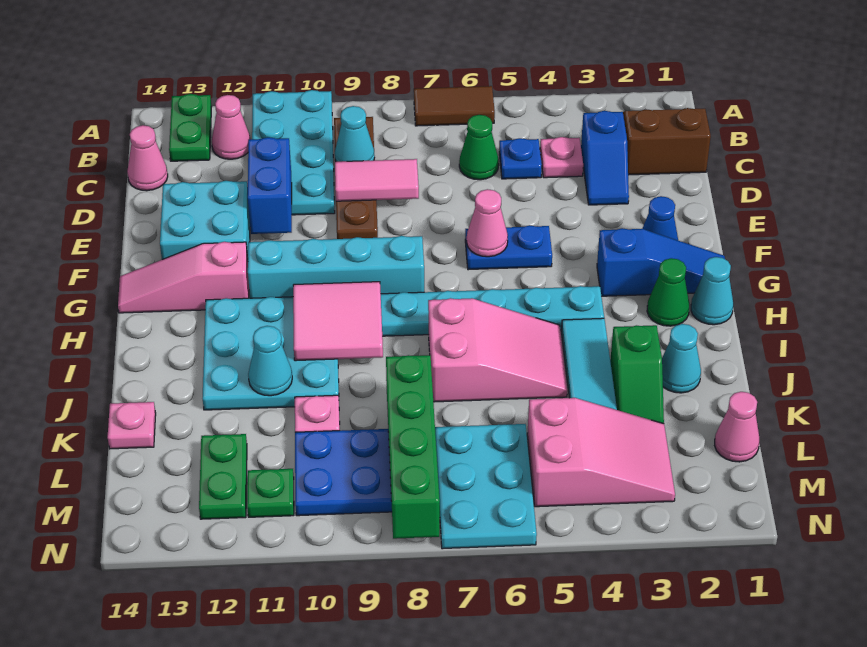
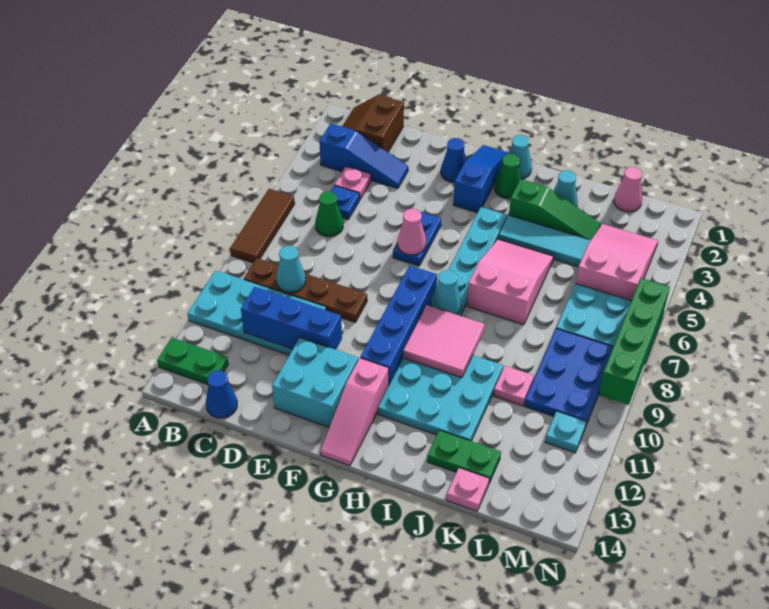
brown tile A6:A7 level 1 -> brown tile A6:A8 level 1
pink cone B12 level 1 -> none
blue slope C3:D3 level 1 top C -> blue slope B3:D3 level 1 top B
pink cone C14 level 1 -> blue cone C14 level 1
pink tile D8:D9 level 2 -> none
blue brick D11:E11 level 2 -> blue brick C11:E11 level 2
cyan brick G8:G11 level 1 -> blue brick G8:G11 level 1
green slope J3:K3 level 1 top J -> green slope I3:K3 level 1 top I
cyan cone J11 level 2 -> cyan cone H8 level 2
green brick K8:N8 level 2 -> green brick N6:N9 level 2
green plate L12:M12 level 1 -> green plate J13:K13 level 1
green plate M11 level 1 -> cyan plate M11 level 1

